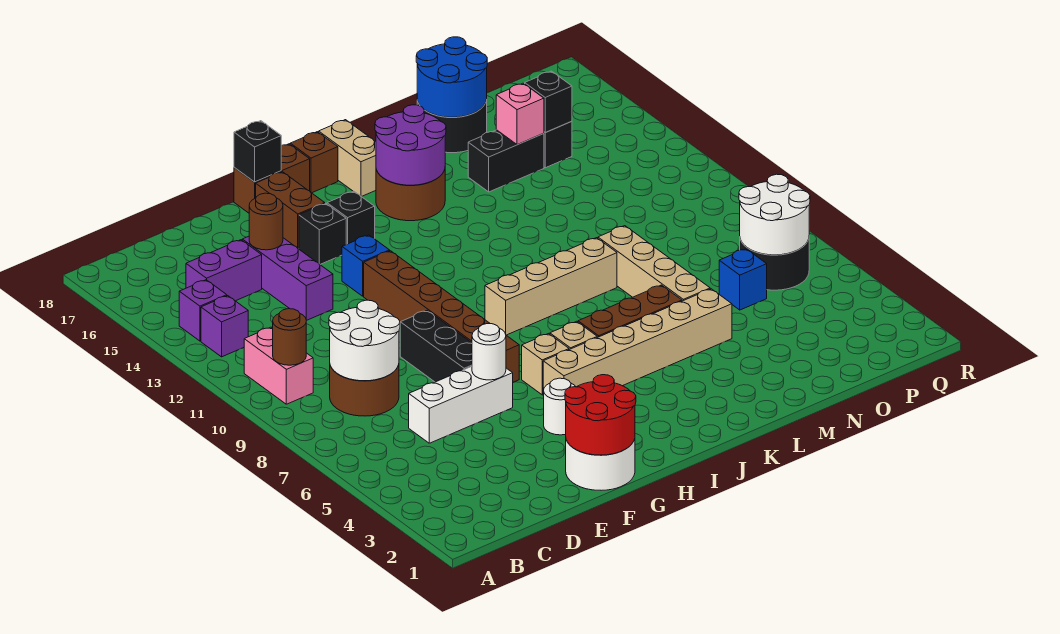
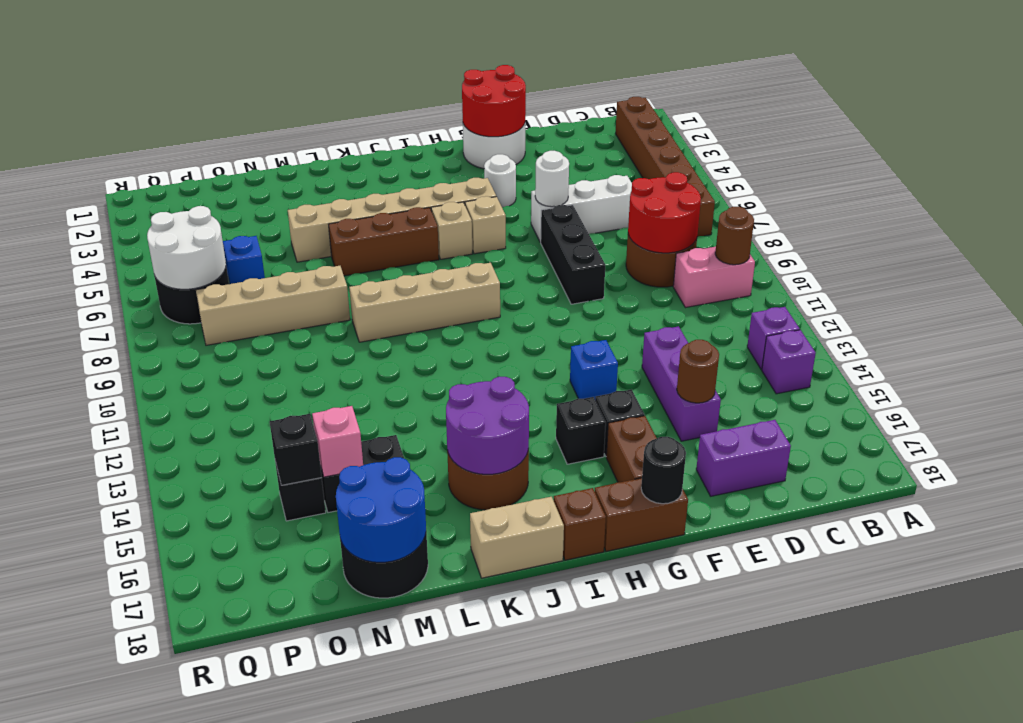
pink brick B10:B11 level 1 -> pink brick B10:C10 level 1
white round brick C8:D9 level 2 -> red round brick C8:D9 level 2
purple brick C15:D15 level 1 -> purple brick D17:E17 level 1
brown brick G7:G12 level 1 -> brown brick B2:B7 level 1
black brick G18 level 2 -> black round brick G18 level 2
tan brick J17:J18 level 1 -> tan brick J18:K18 level 1
tan brick M6:M9 level 1 -> tan brick M8:P8 level 1

